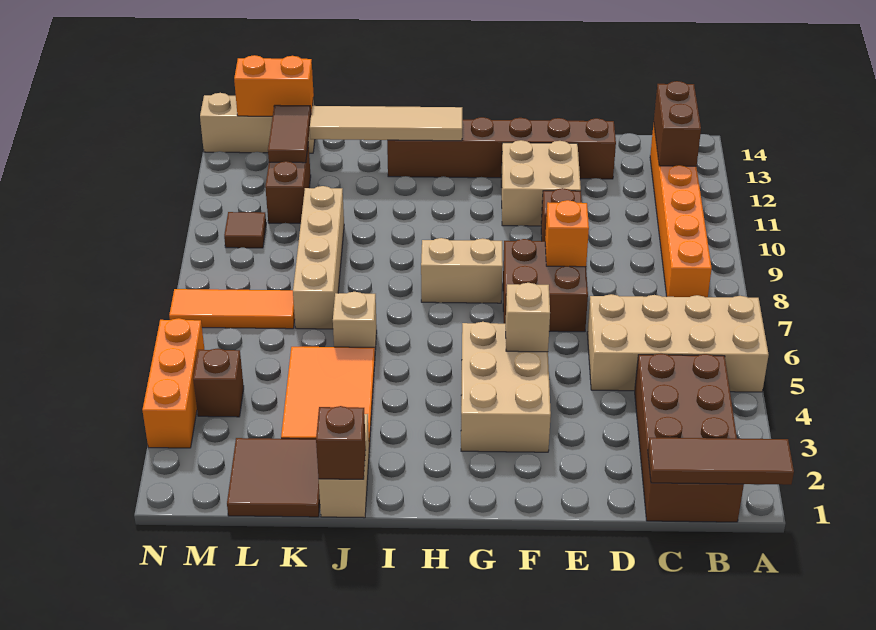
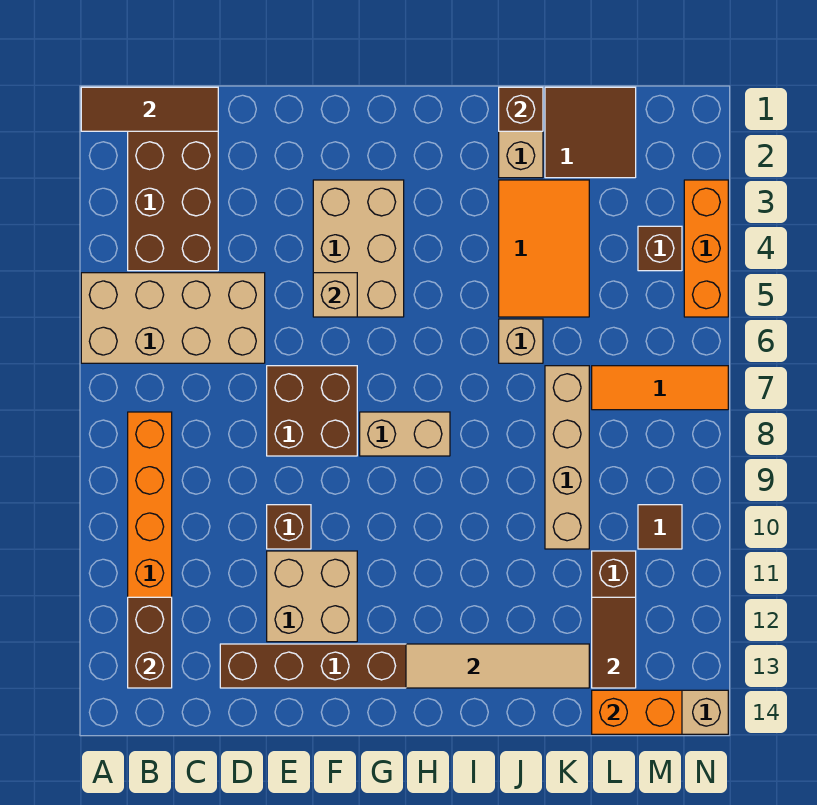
orange brick E8 level 2 -> none

